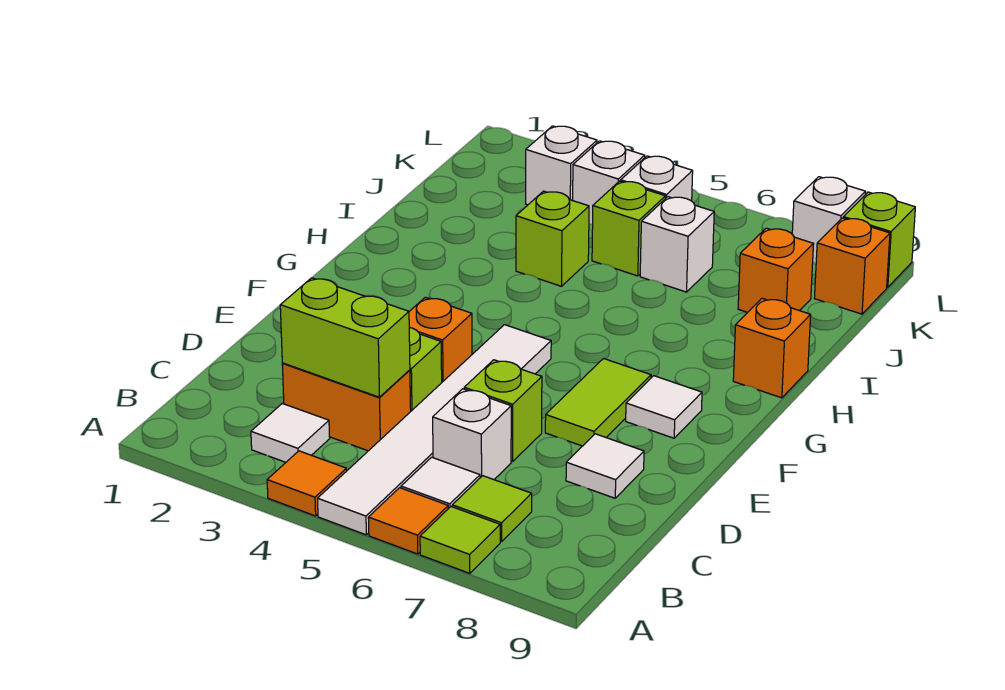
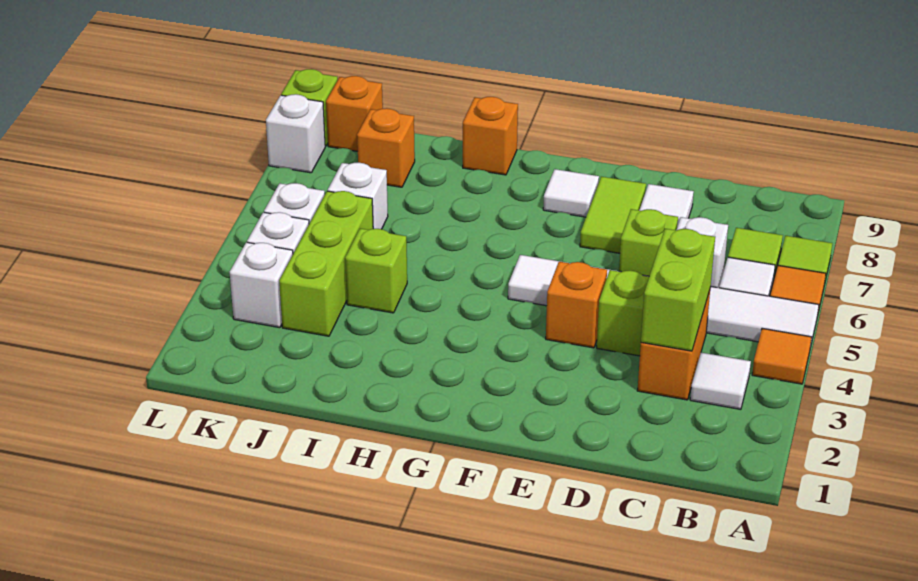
lime tile E7:F7 level 1 -> lime tile E7:E8 level 1
lime brick J5 level 1 -> lime brick J3:J5 level 1

